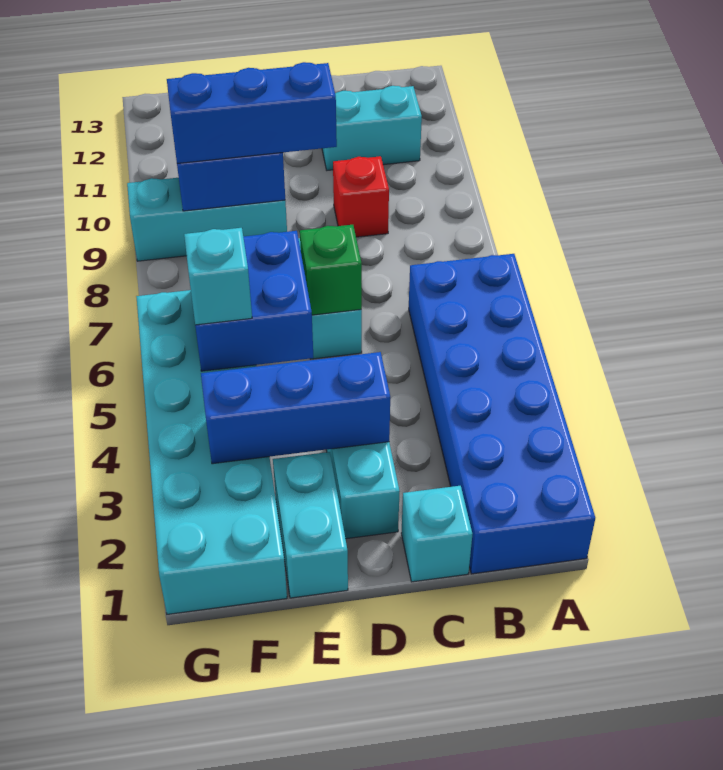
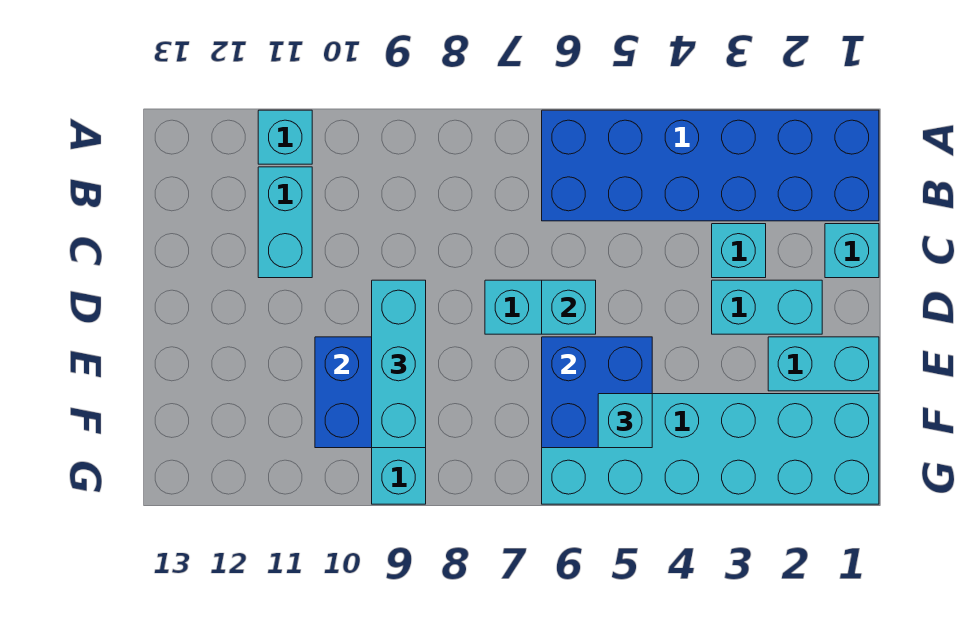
none -> cyan brick A11 level 1
none -> cyan brick C3 level 1
red brick C9 level 1 -> none
blue brick D3:F3 level 2 -> none
green brick D6 level 2 -> cyan brick D6 level 2
blue brick D9:F9 level 3 -> cyan brick D9:F9 level 3

